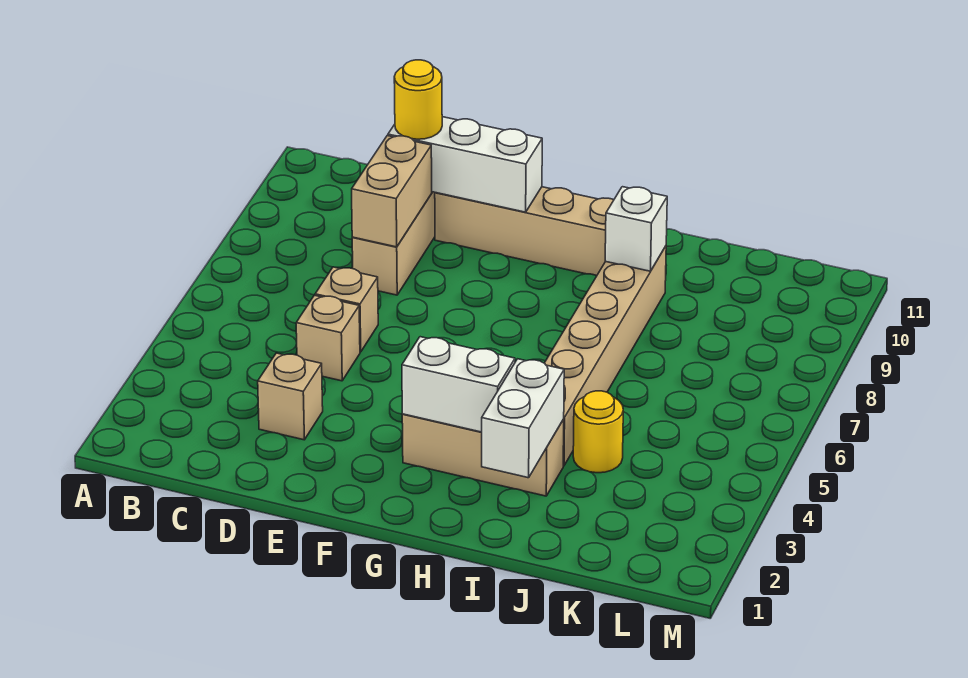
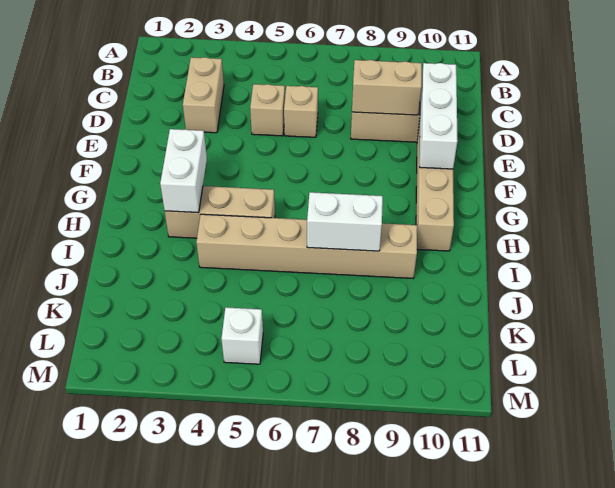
tan brick D3 level 1 -> tan brick C3:D3 level 1
yellow round brick D10 level 3 -> none
tan brick G3:I3 level 1 -> tan brick H3:H5 level 1
white brick I2:I3 level 2 -> white brick I7:I8 level 2
white brick I9 level 2 -> white brick L5 level 1
yellow round brick J4 level 1 -> none

